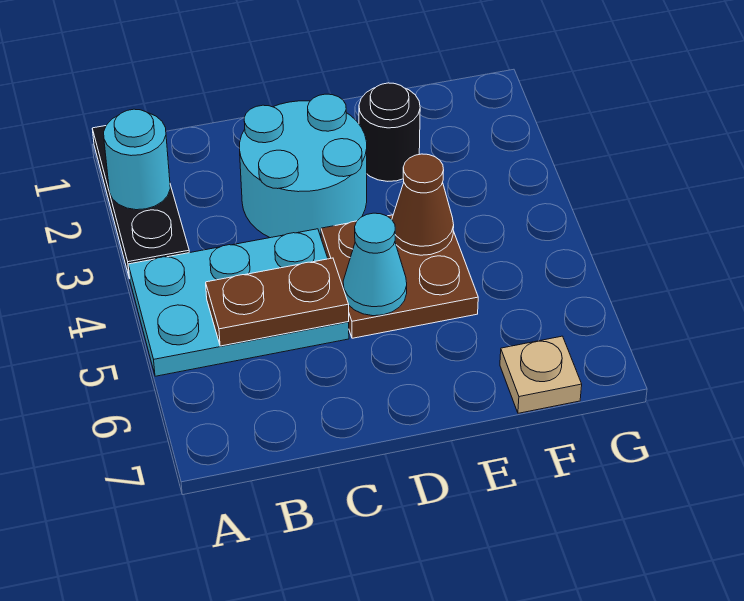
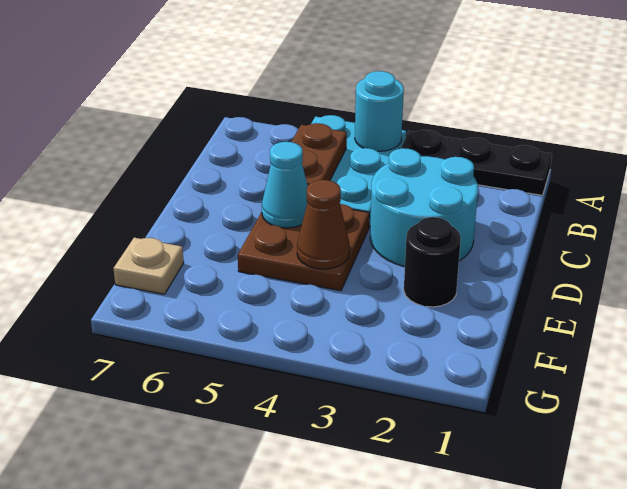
cyan round brick A2 level 2 -> cyan round brick A4 level 2

